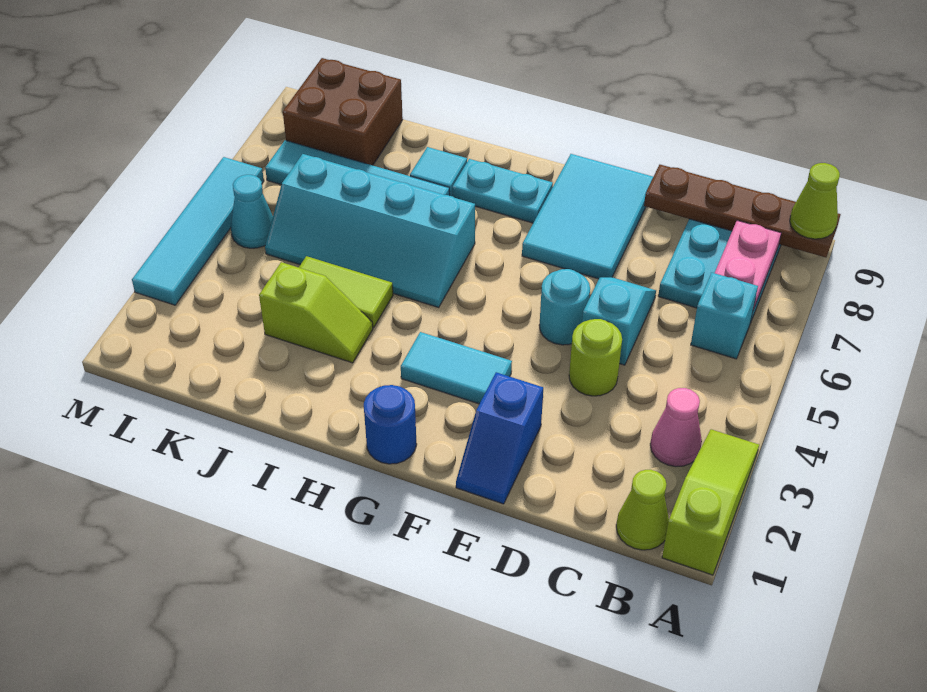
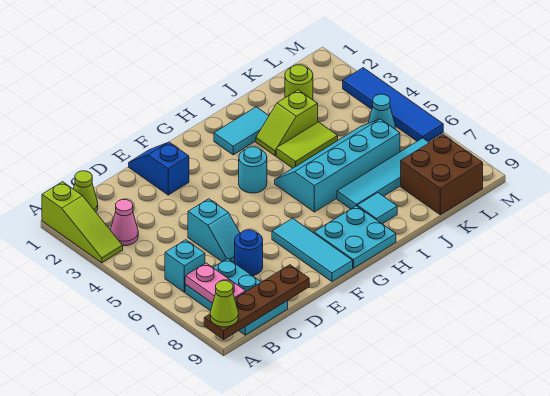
lime round brick D4 level 1 -> lime round brick K2 level 1
cyan round brick E5 level 1 -> cyan round brick G4 level 1
cyan tile E7:F9 level 1 -> cyan tile F7:F9 level 1
cyan tile F3:G3 level 1 -> cyan tile H2:I2 level 1
blue round brick G1 level 1 -> blue round brick D7 level 1
cyan plate G8:H8 level 1 -> cyan plate G8:H9 level 1
cyan tile M3:M6 level 1 -> blue tile M3:M6 level 1

